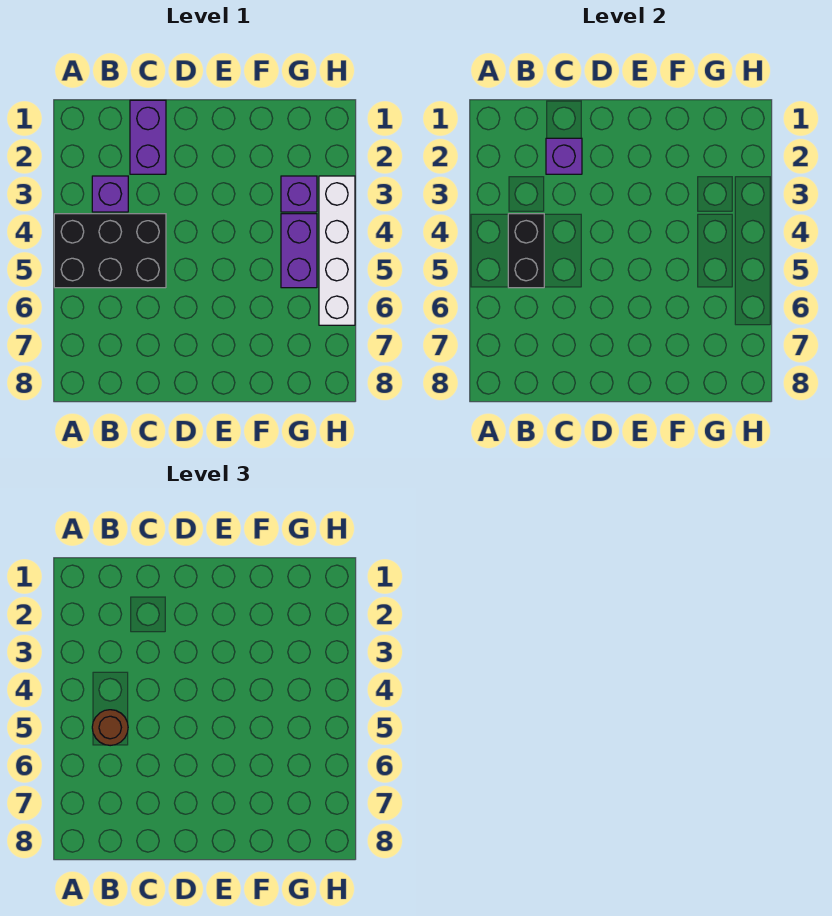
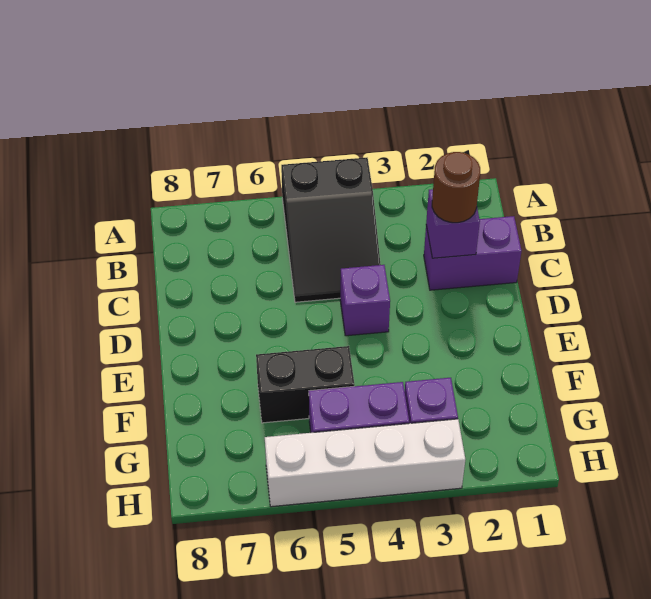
black brick A4:C5 level 1 -> black slope A4:C5 level 1 top A
purple brick B3 level 1 -> purple brick D4 level 1
black brick B4:B5 level 2 -> black brick F5:F6 level 1
brown round brick B5 level 3 -> brown round brick C2 level 3

